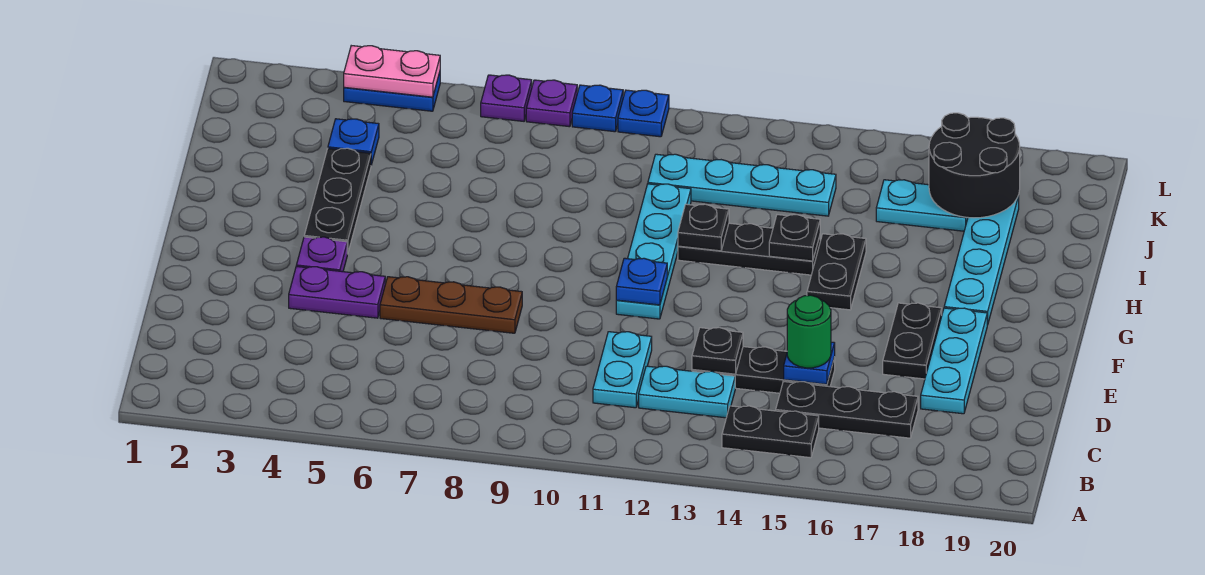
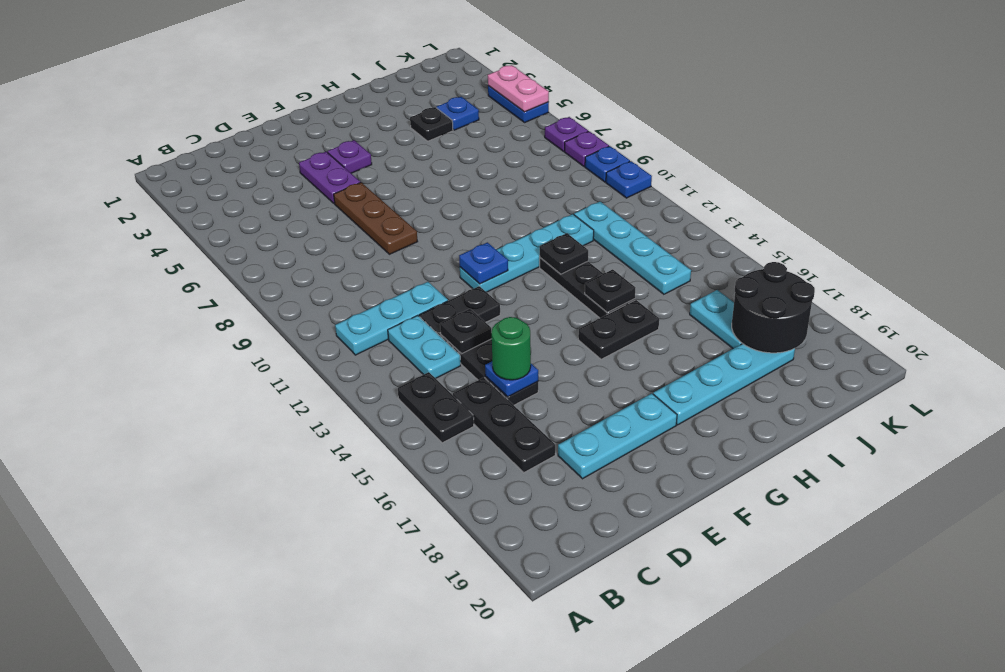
cyan plate C11:D11 level 1 -> cyan plate B11:D11 level 1
black plate E17:F17 level 1 -> black plate D12:E12 level 1
black plate G4:I4 level 1 -> black plate I4 level 1

